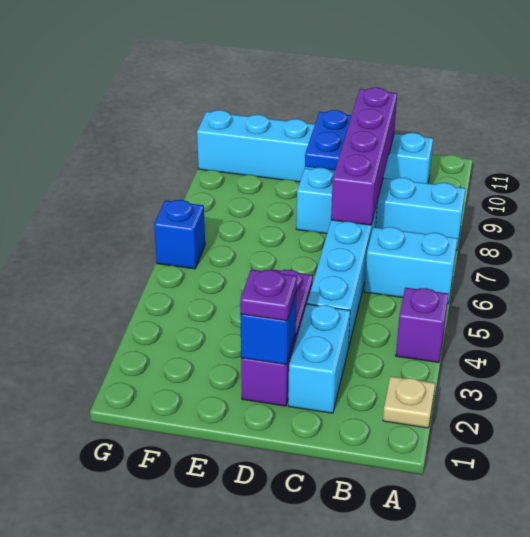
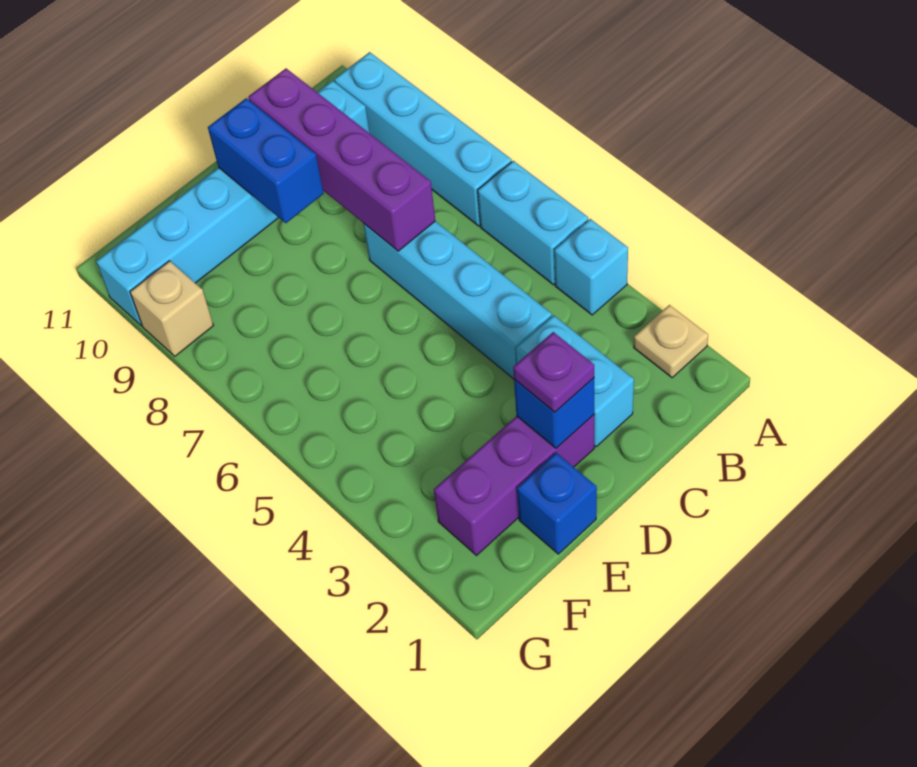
purple brick A4 level 1 -> cyan brick A4 level 1
cyan brick A6:B6 level 1 -> cyan brick A5:A6 level 1
cyan brick A8:D8 level 1 -> cyan brick A7:A10 level 1
purple brick D2:D4 level 1 -> purple brick D2:F2 level 1
blue plate D9:D10 level 2 -> blue brick D9:D10 level 2
blue brick G6 level 1 -> blue brick E1 level 1
none -> tan brick G9 level 1

